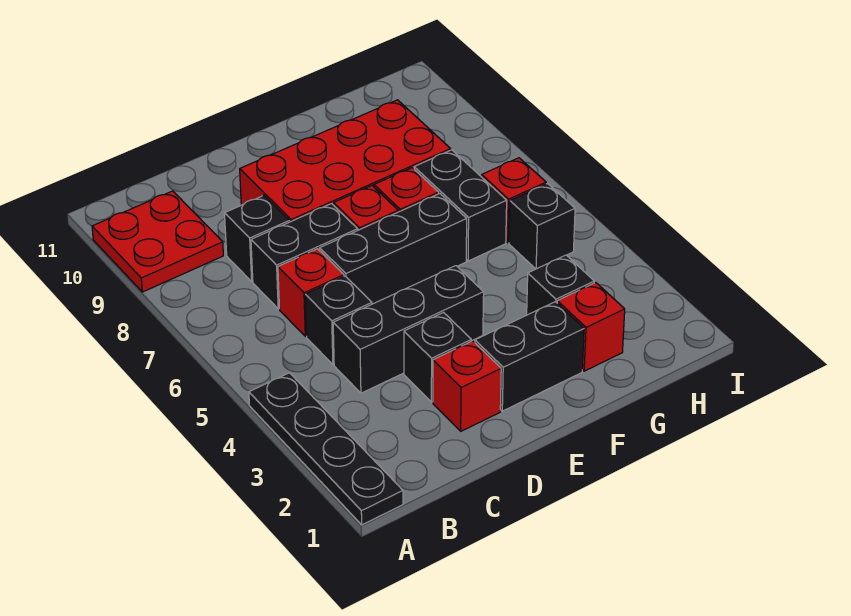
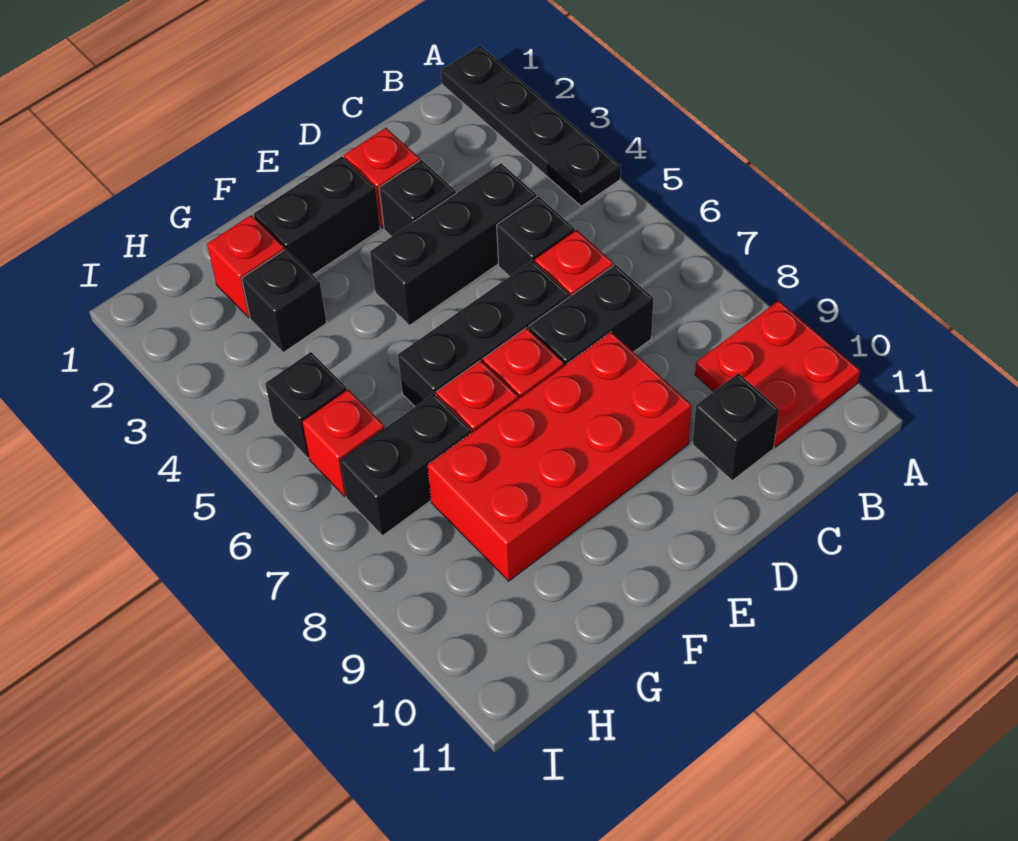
black brick C8 level 1 -> black brick C10 level 1
black brick G6:G7 level 1 -> black brick G7:H7 level 1

